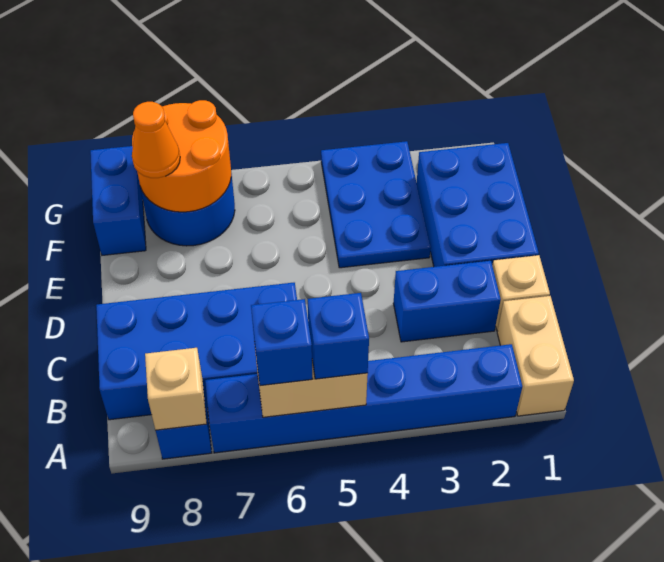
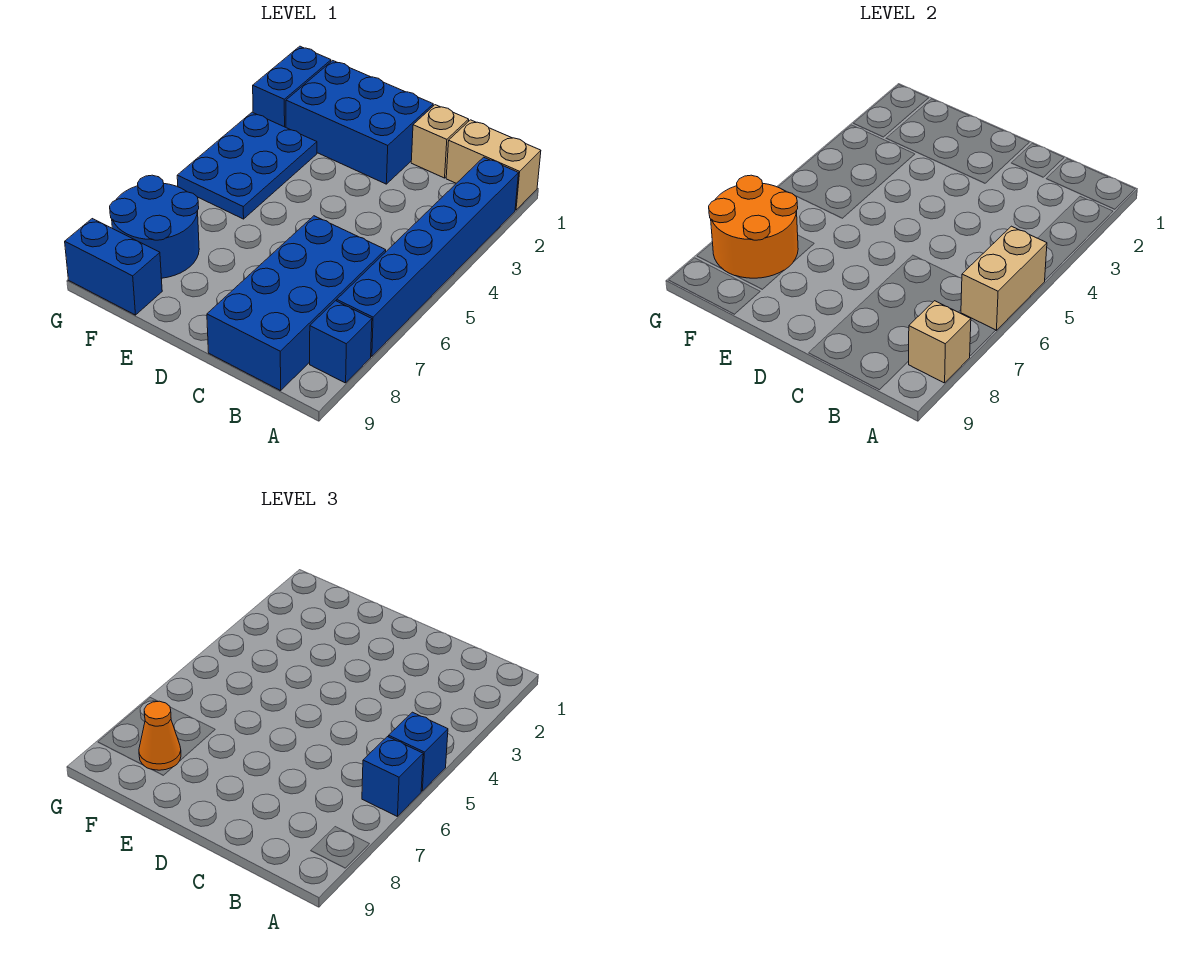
blue brick C2:C3 level 1 -> blue brick G1:G2 level 1
blue plate E3:G4 level 1 -> blue plate F3:G5 level 1

